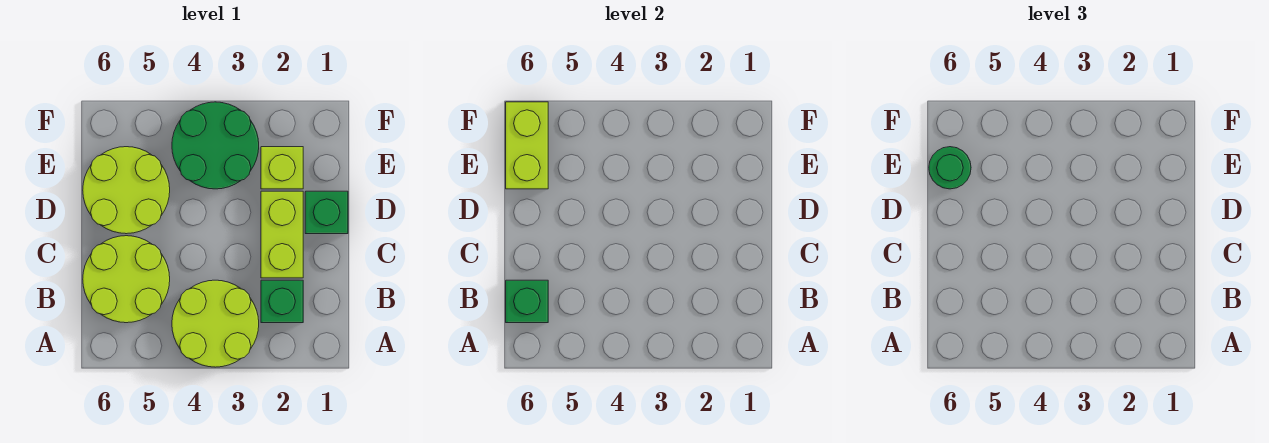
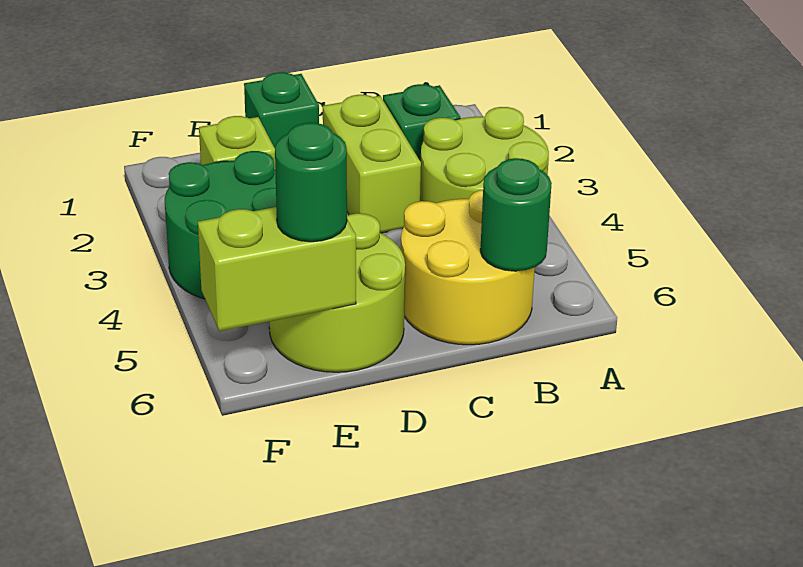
lime round brick B5:C6 level 1 -> yellow round brick B5:C6 level 1
green brick B6 level 2 -> green round brick B6 level 2
lime brick C2:D2 level 1 -> lime brick C2:C3 level 1

